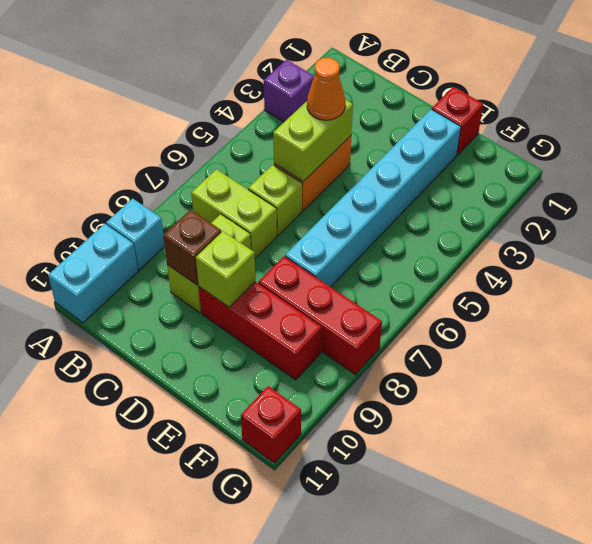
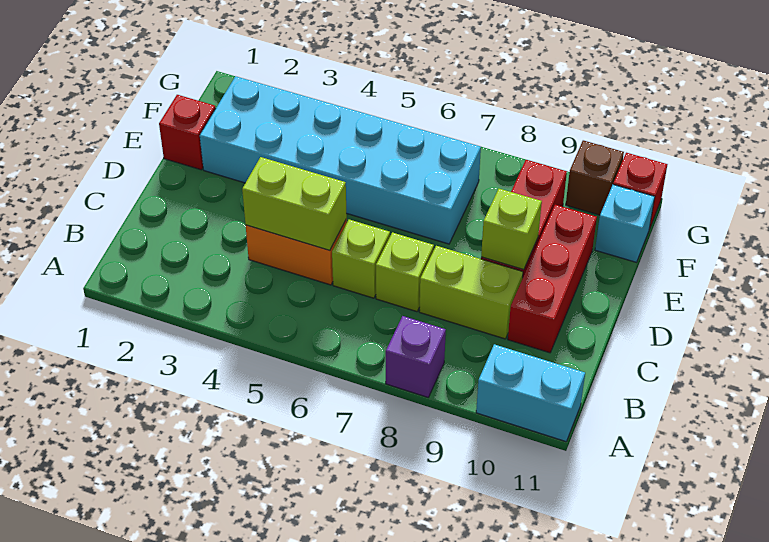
purple brick A3 level 1 -> purple brick A8 level 1
cyan brick A9 level 1 -> cyan brick F11 level 1
lime brick B7:C7 level 1 -> lime brick C7 level 1
orange cone C4 level 3 -> none
brown brick C9 level 2 -> brown brick G10 level 1
cyan brick E2:E7 level 1 -> cyan brick E2:F7 level 1
red brick E8:G8 level 1 -> red brick C10:E10 level 1

